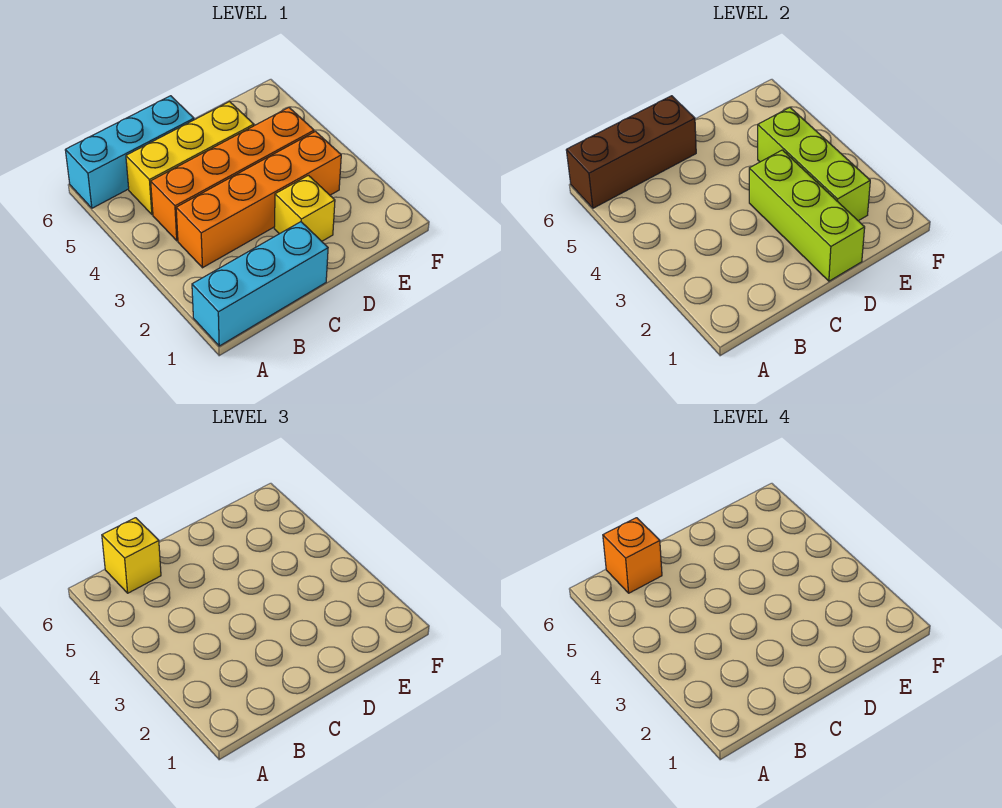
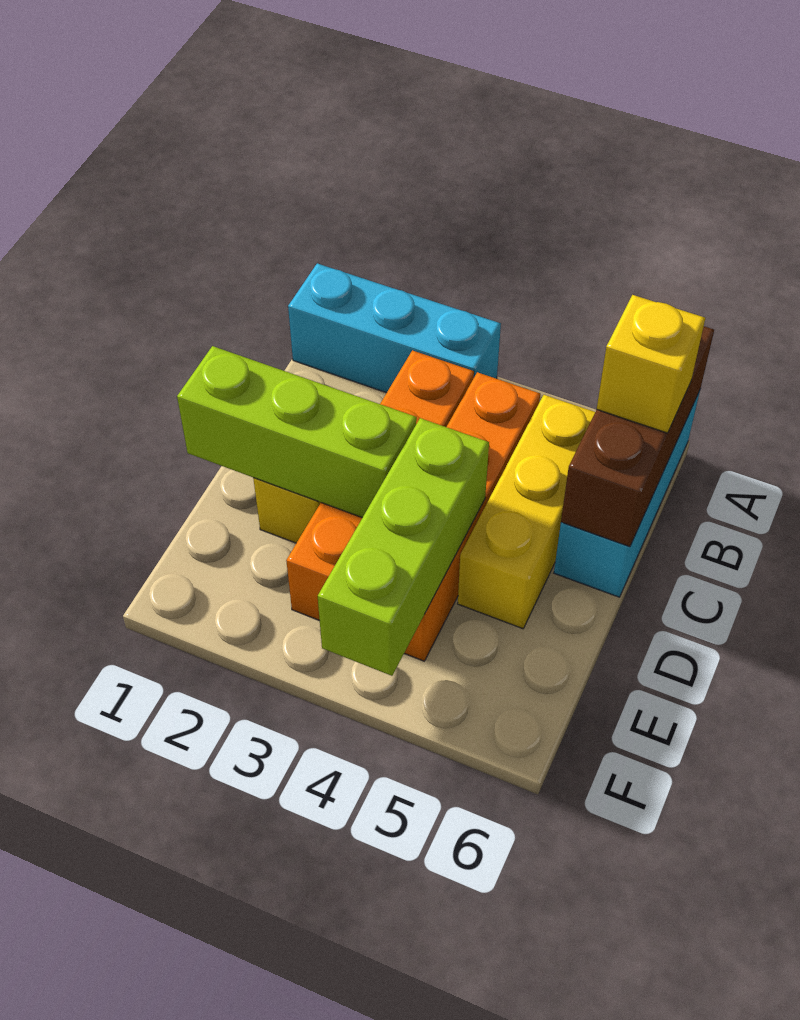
cyan brick A1:C1 level 1 -> cyan brick A1:A3 level 1
orange brick B6 level 4 -> none
lime brick E2:E4 level 2 -> lime brick D4:F4 level 2

